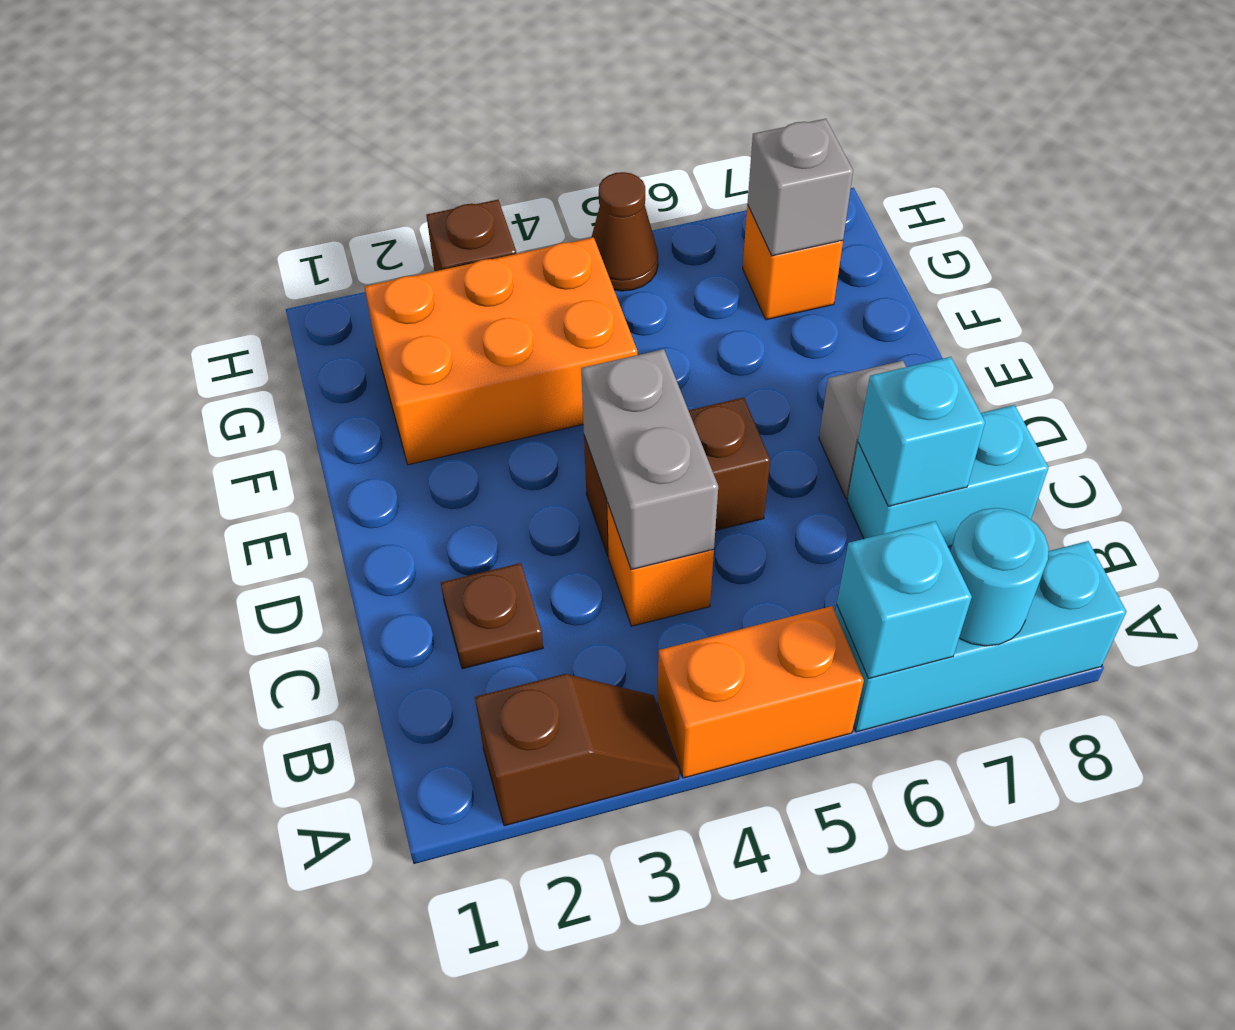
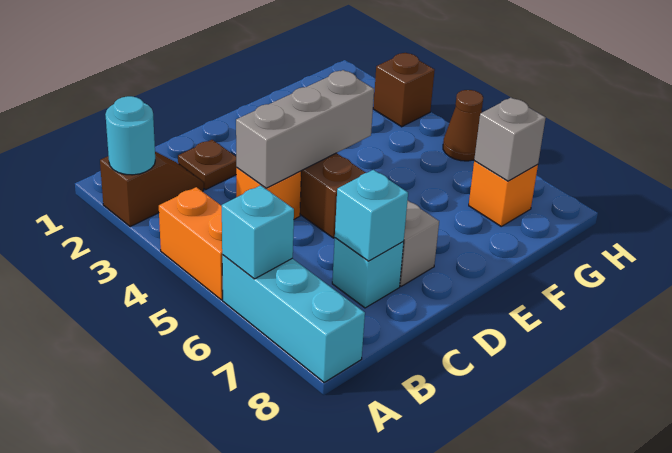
brown slope A2:A3 level 1 top 2 -> brown slope A2:B2 level 1 top A
cyan round brick A7 level 2 -> cyan round brick A2 level 2
grey brick C4:D4 level 2 -> grey brick C4:E4 level 2
cyan brick C7:C8 level 1 -> cyan brick C7 level 1
orange brick F2:G4 level 1 -> none

